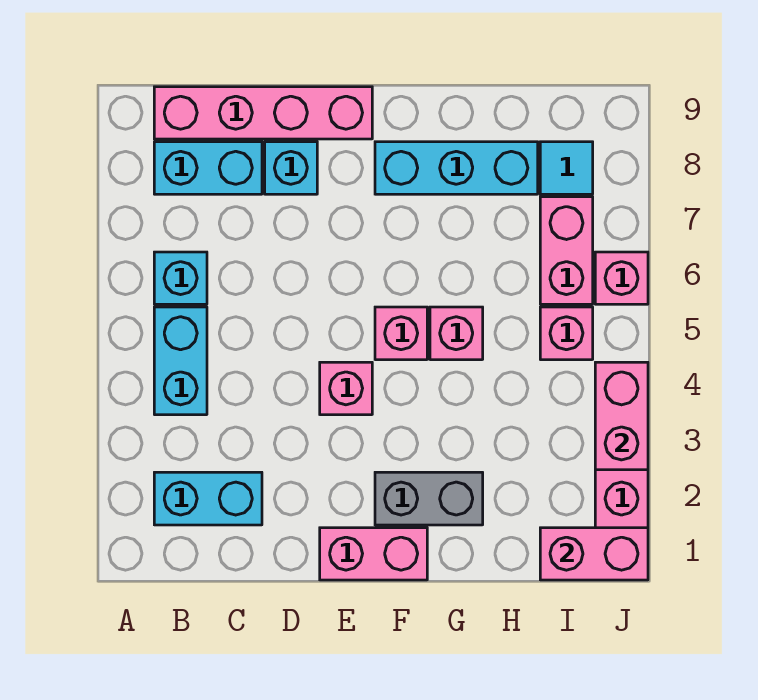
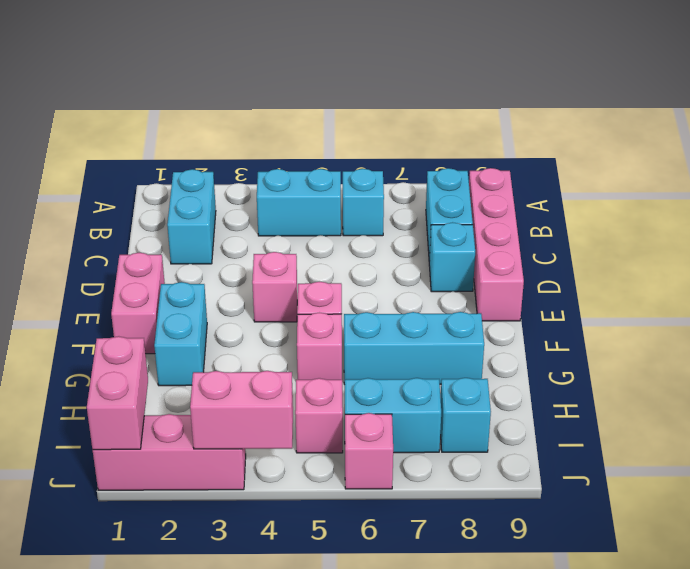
grey brick F2:G2 level 1 -> cyan brick F2:G2 level 1
cyan brick F8:H8 level 1 -> cyan brick G6:G8 level 1
pink brick I6:I7 level 1 -> cyan brick I6:I7 level 1
cyan tile I8 level 1 -> cyan brick I8 level 1

